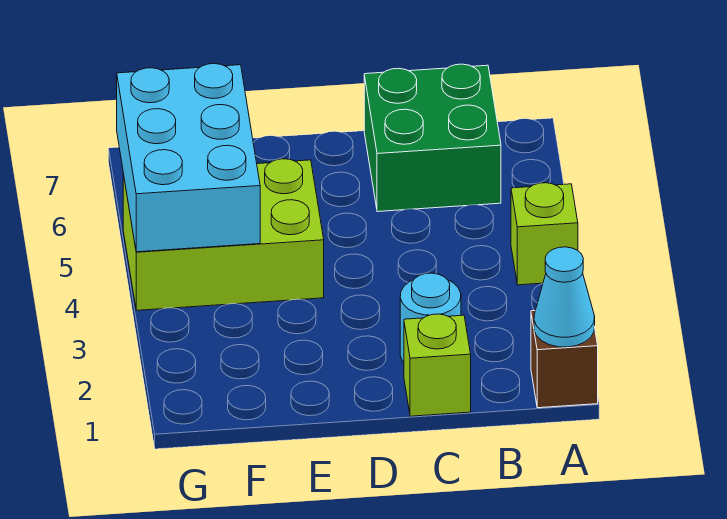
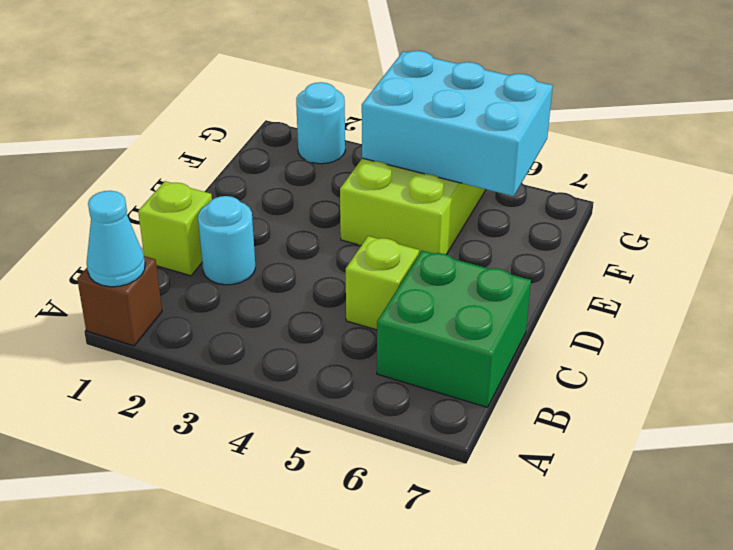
lime brick A4 level 1 -> lime brick C5 level 1
none -> cyan round brick G2 level 1

